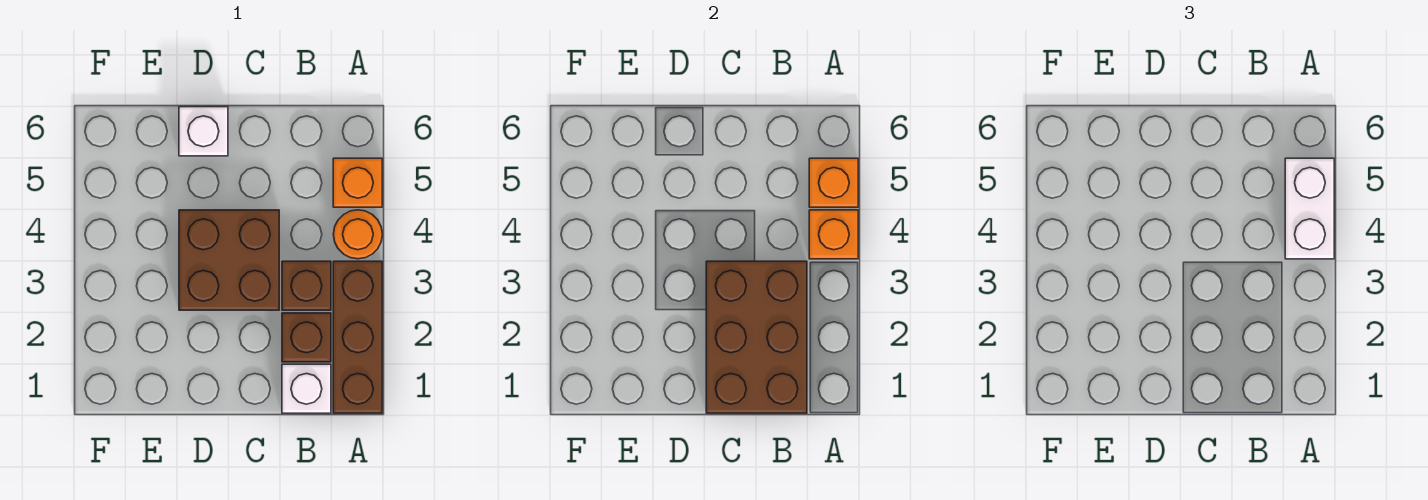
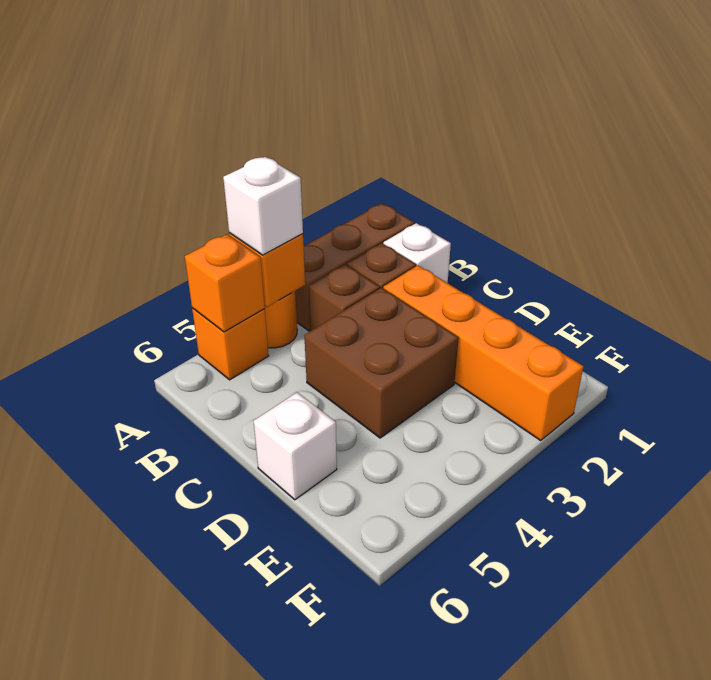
white brick A4:A5 level 3 -> white brick A4 level 3
brown brick B1:C3 level 2 -> none
none -> orange brick C2:F2 level 1

